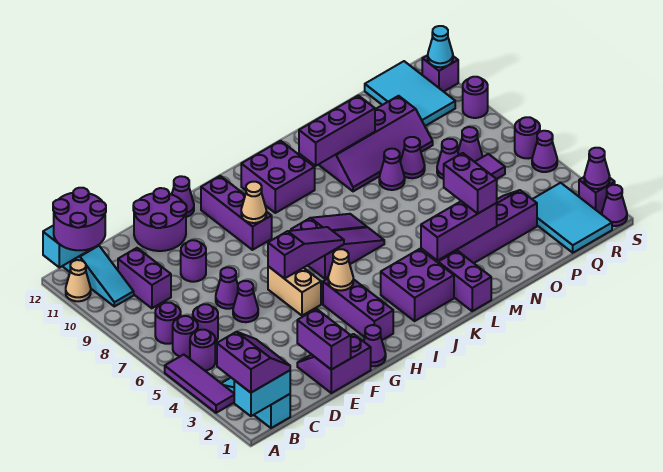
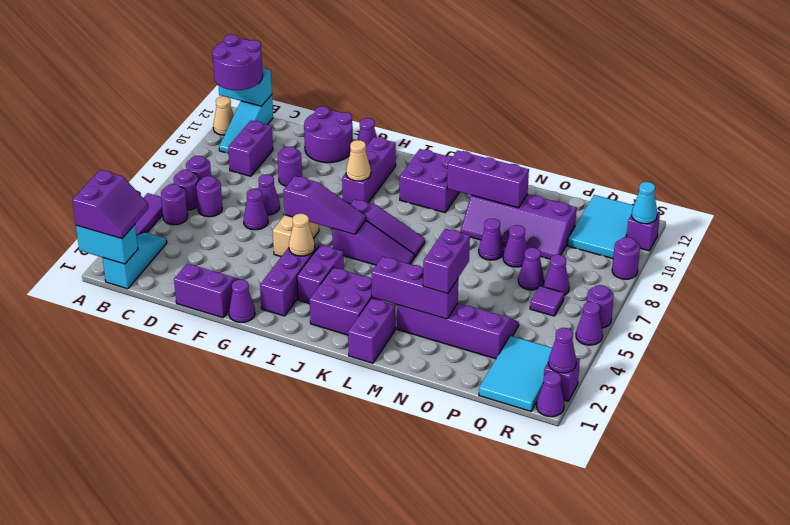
purple brick E1:E2 level 2 -> purple brick I3:I4 level 1

